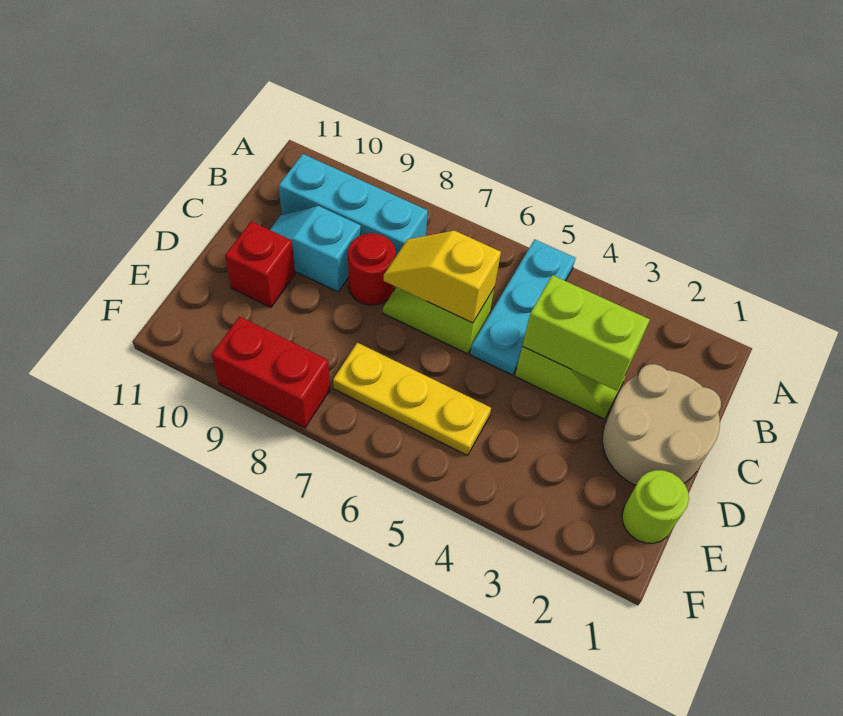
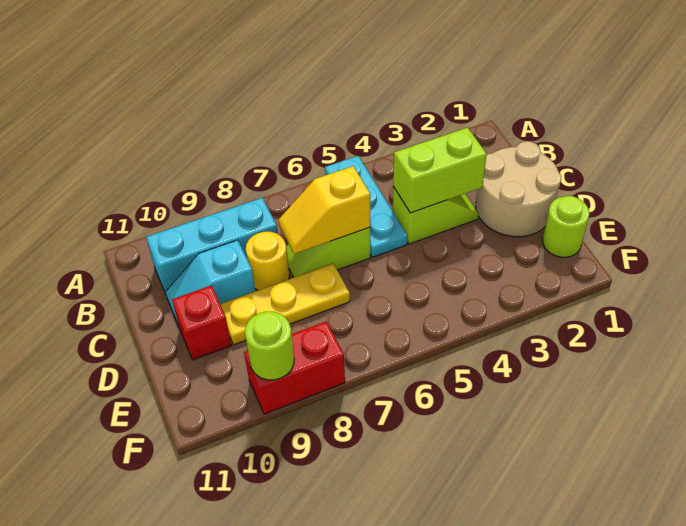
red round brick C8 level 1 -> yellow round brick C8 level 1
yellow plate E5:E7 level 1 -> yellow plate D7:D9 level 1
none -> lime round brick F9 level 2

